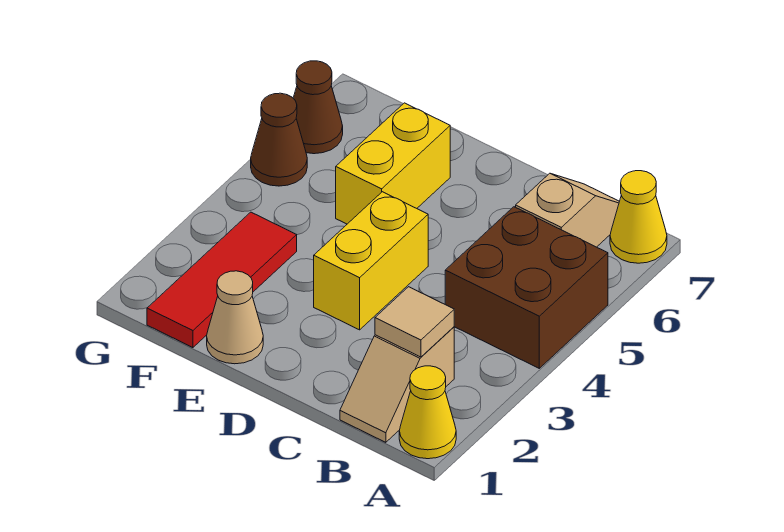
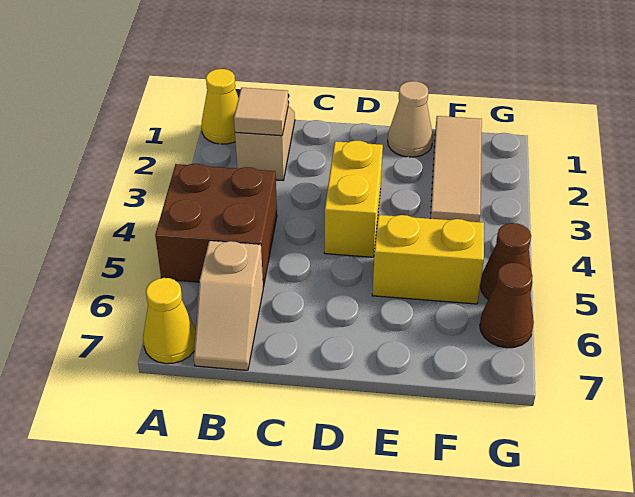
yellow brick E5:E6 level 1 -> yellow brick E5:F5 level 1
red tile F1:F3 level 1 -> tan tile F1:F3 level 1

